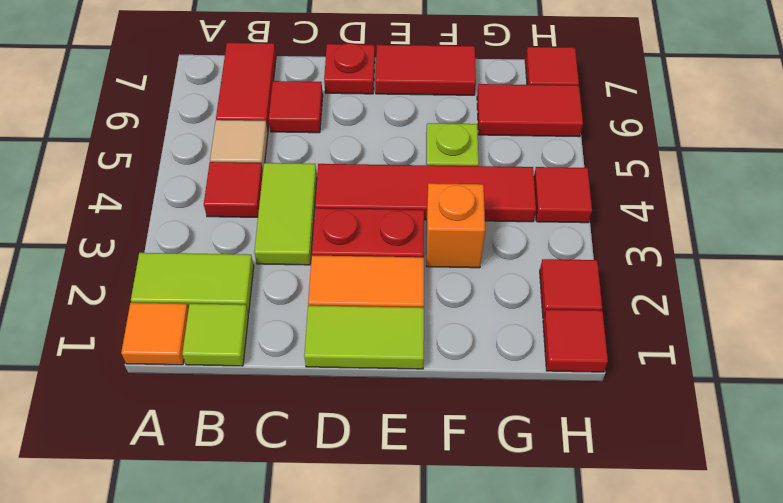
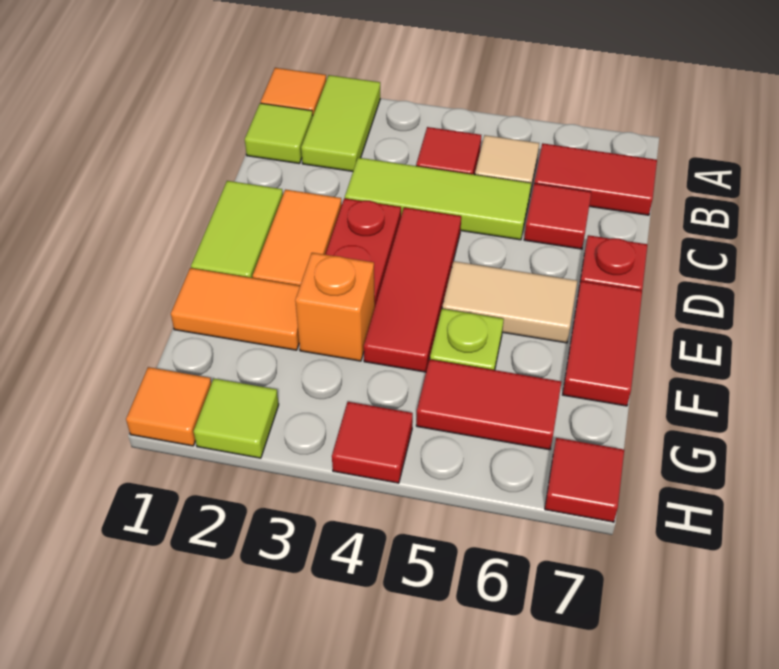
lime tile C3:C4 level 1 -> lime tile C3:C5 level 1
red tile D4:G4 level 1 -> red tile D4:F4 level 1
none -> tan tile E5:E6 level 1
none -> orange tile F1:F2 level 1
red tile G6:H6 level 1 -> red tile G5:G6 level 1
red tile H1 level 1 -> orange tile H1 level 1
red tile H2 level 1 -> lime tile H2 level 1

